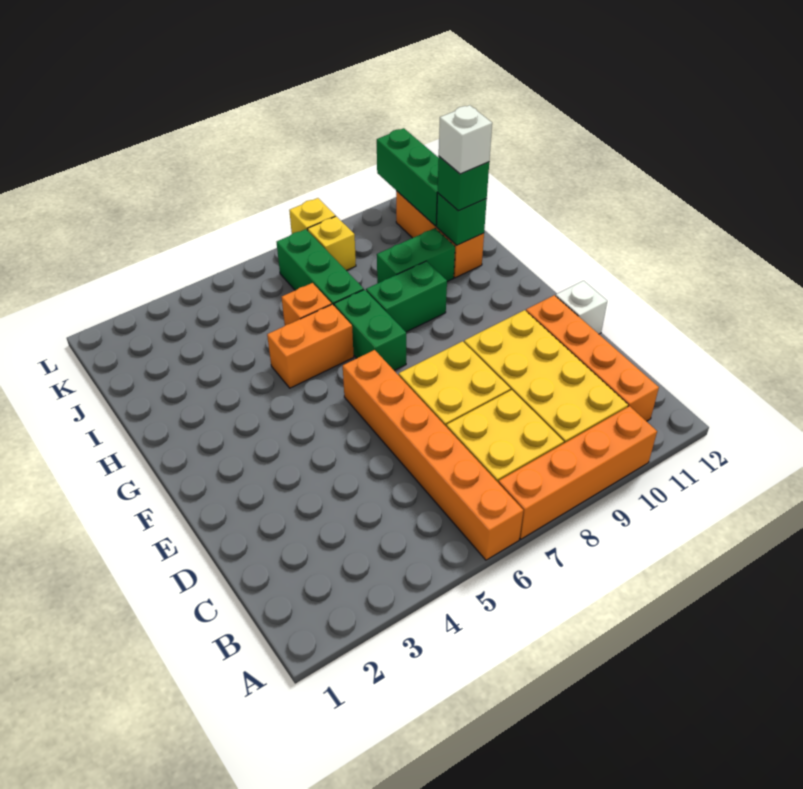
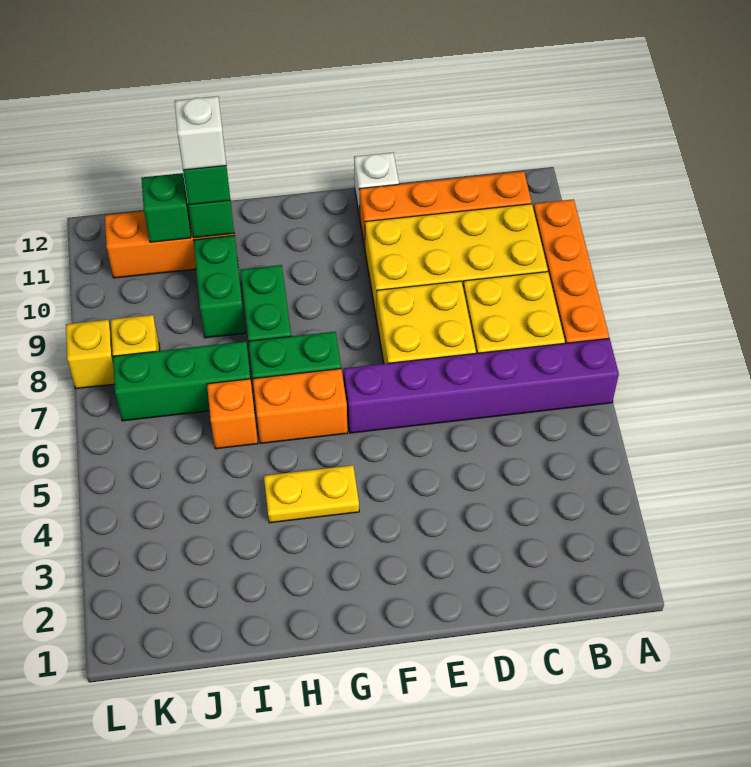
orange brick A6:F6 level 1 -> purple brick A6:F6 level 1
none -> yellow plate G4:H4 level 1
orange brick H5:H6 level 1 -> orange brick G6:H6 level 1
green brick J11:L11 level 2 -> green brick J11 level 2

